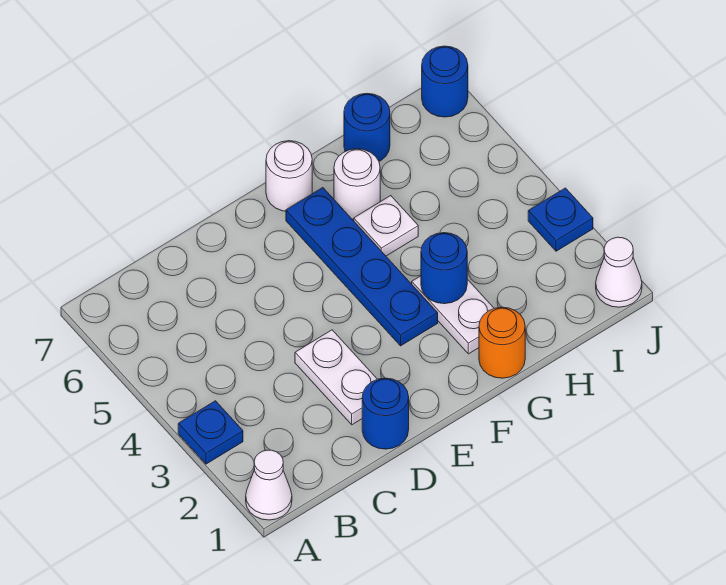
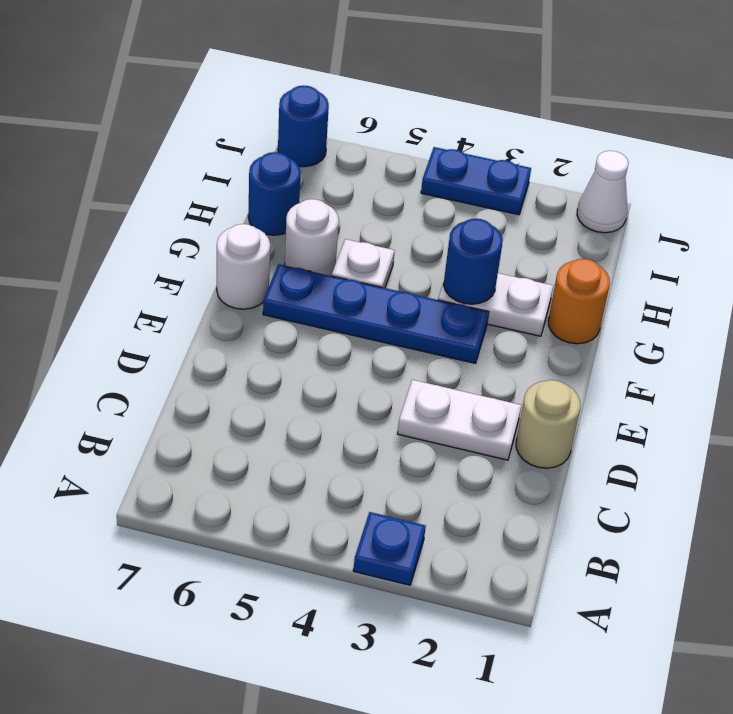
white cone A1 level 1 -> none
blue round brick D1 level 1 -> tan round brick D1 level 1
blue plate J3 level 1 -> blue plate J3:J4 level 1

